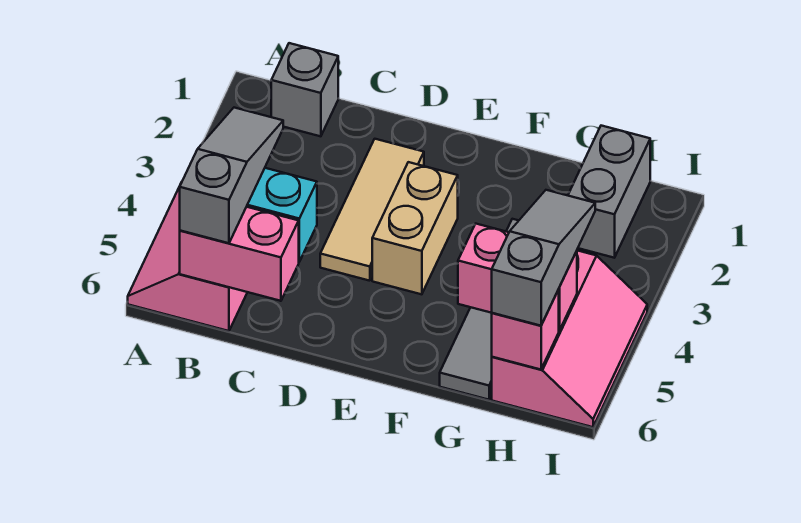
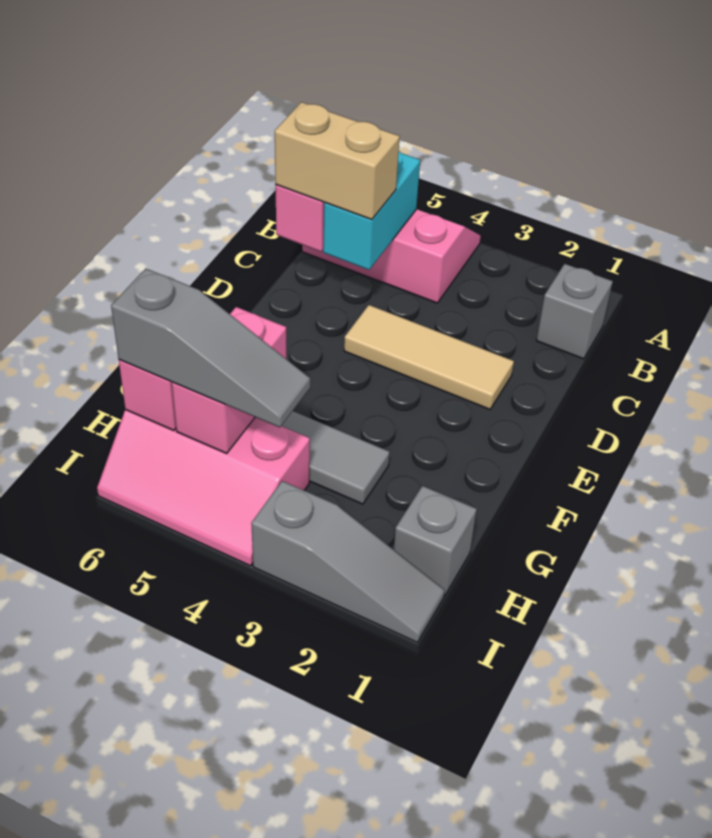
grey slope B4:B6 level 3 top 6 -> grey slope I1:I3 level 1 top 3
tan brick E3:E4 level 1 -> tan brick C5:C6 level 3
grey brick H1:H2 level 1 -> grey brick H1 level 1

